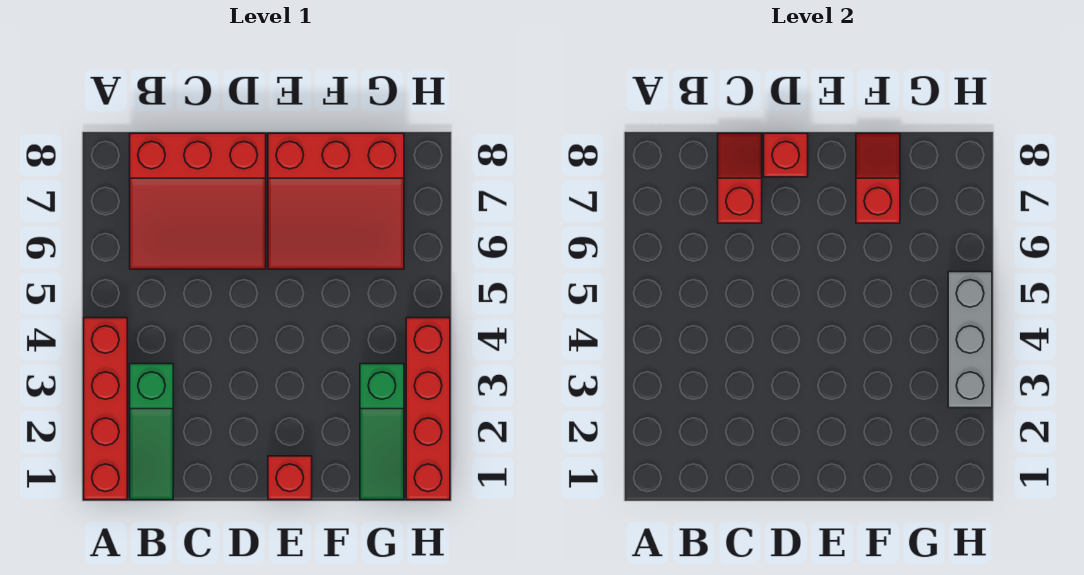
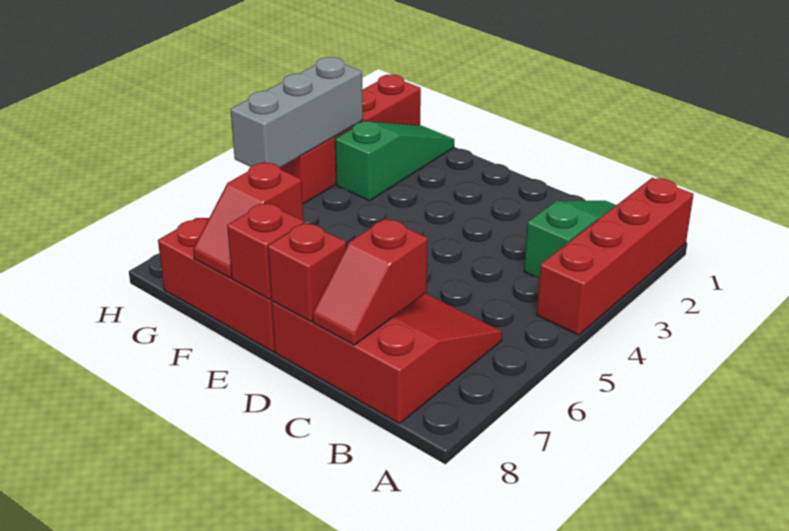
red brick E1 level 1 -> red brick E8 level 2

